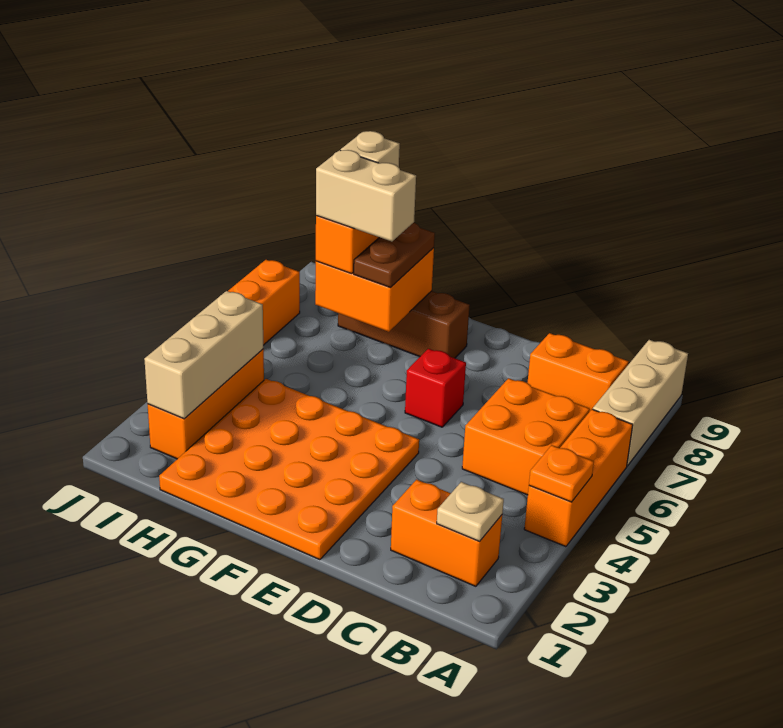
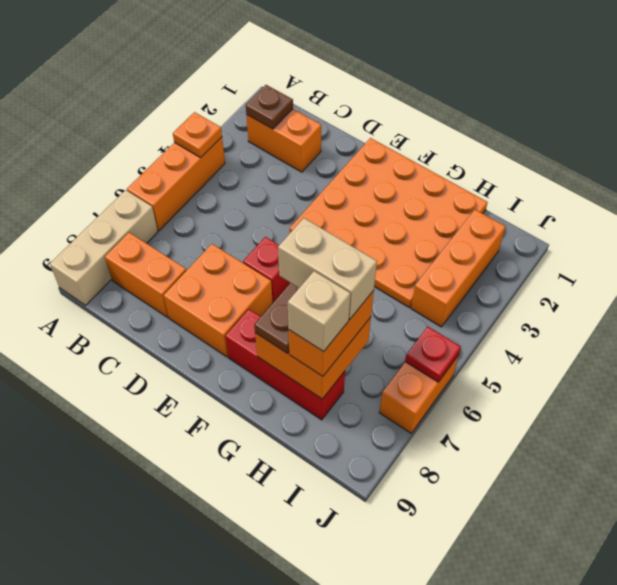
tan plate B2 level 2 -> brown plate B2 level 2
orange brick B5:C6 level 1 -> orange brick D7:E8 level 1
brown brick F8:H8 level 1 -> red brick F8:H8 level 1
tan brick I2:I4 level 2 -> none
none -> red plate J6 level 2

